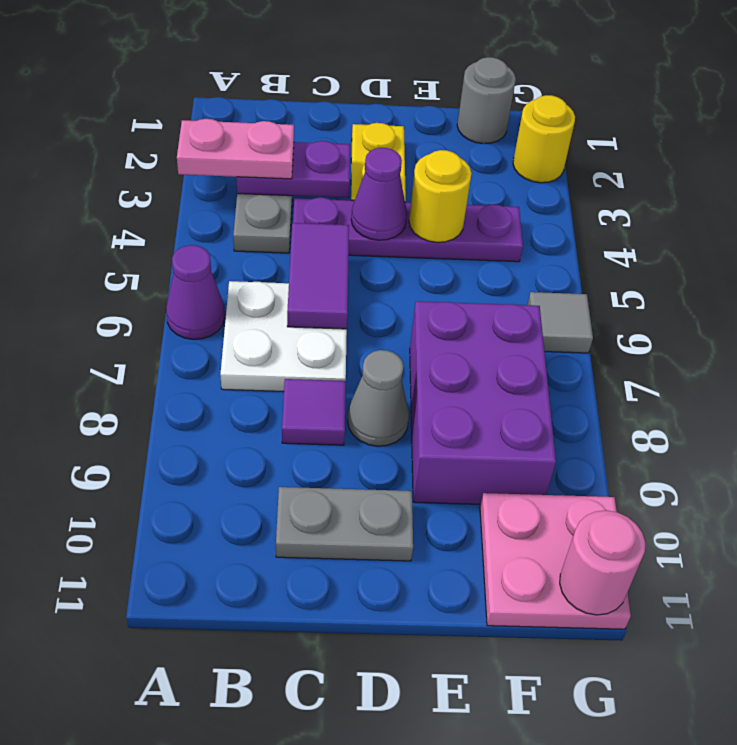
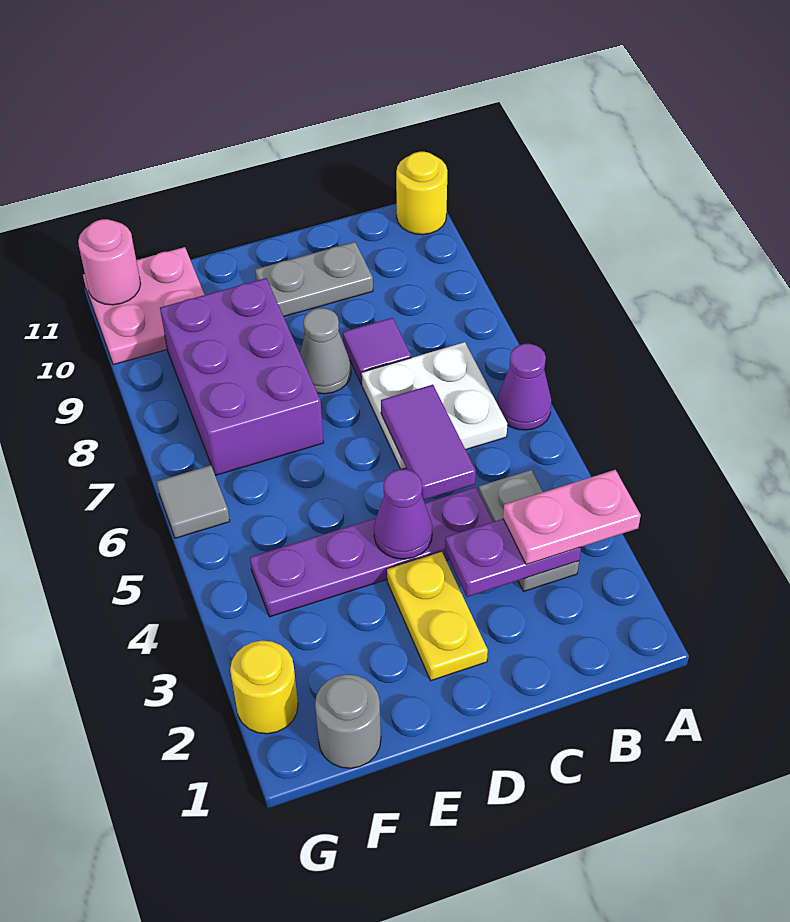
yellow round brick E4 level 2 -> yellow round brick A11 level 1

